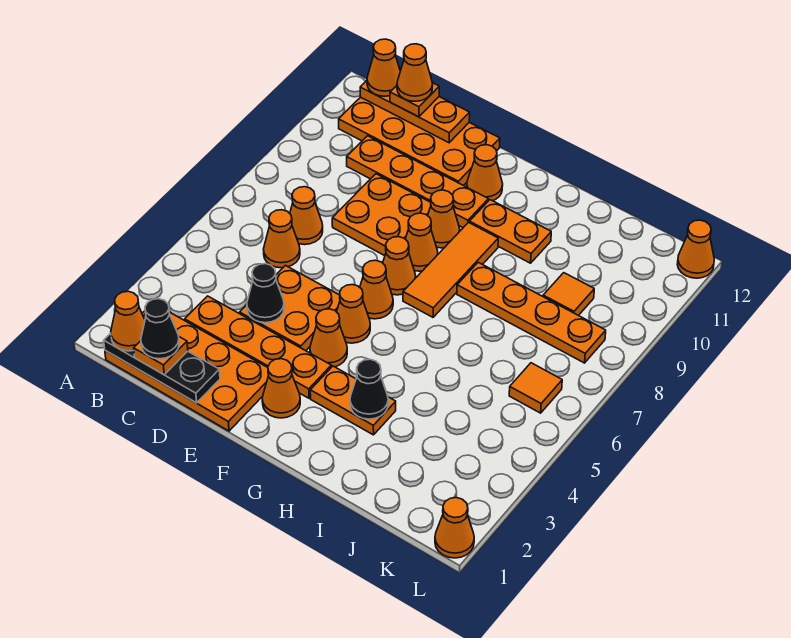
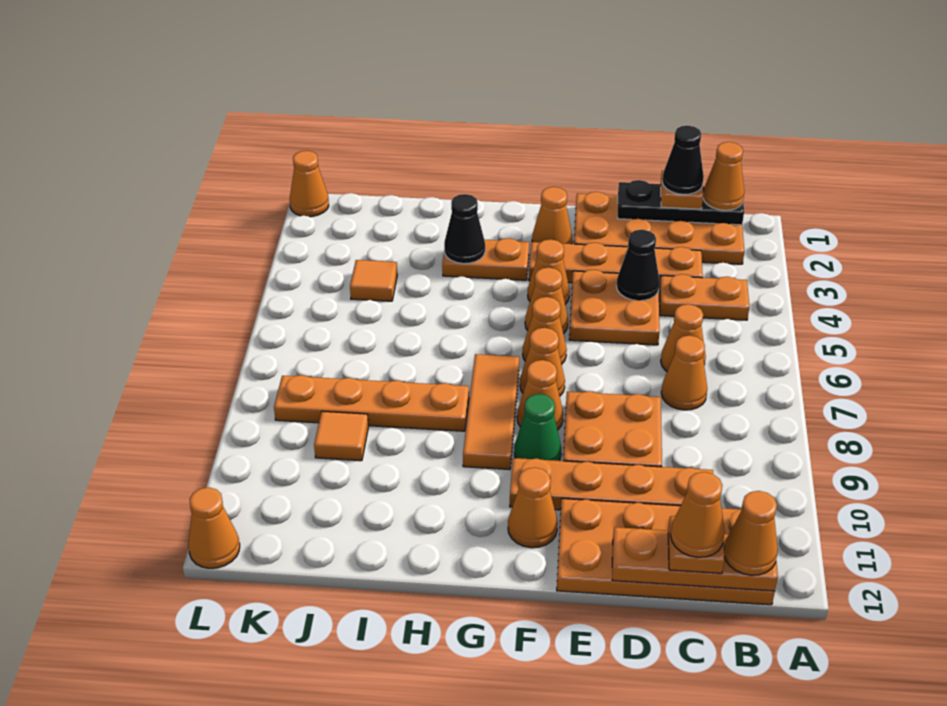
orange cone F9 level 1 -> green cone F9 level 1
orange plate G10:H10 level 1 -> orange plate B4:C4 level 1
orange tile K6 level 1 -> orange tile J4 level 1

